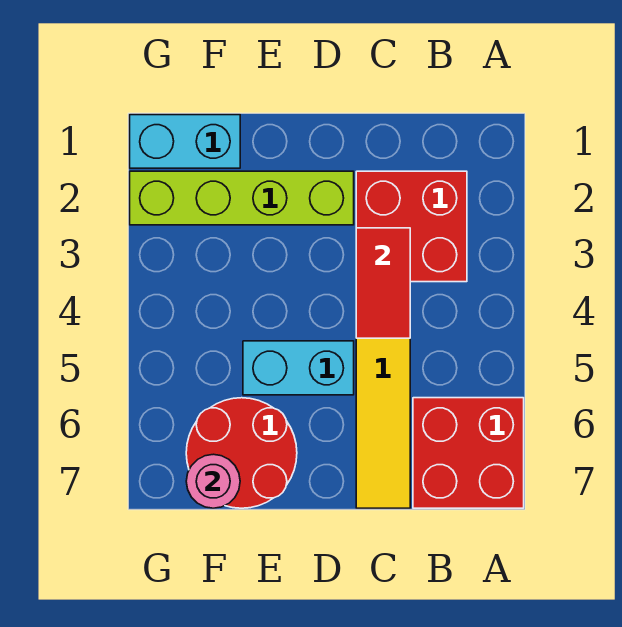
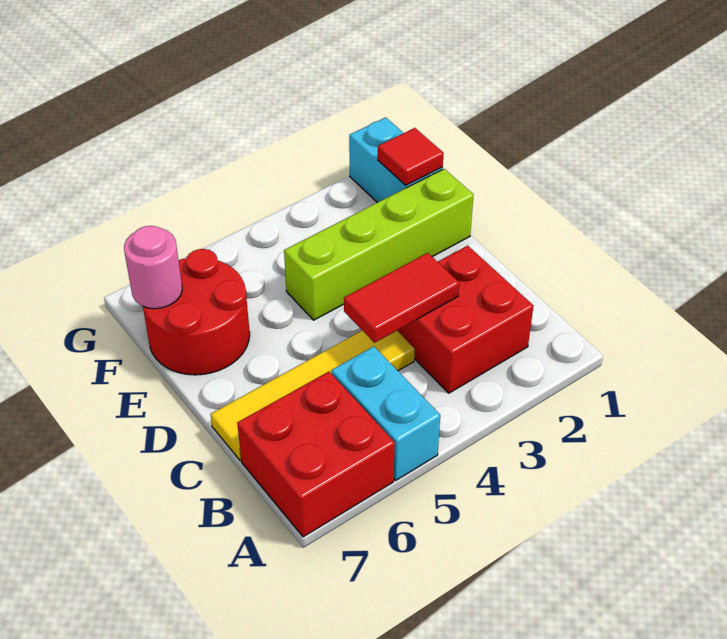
lime brick D2:G2 level 1 -> lime brick E1:E4 level 1
cyan brick D5:E5 level 1 -> cyan brick A5:B5 level 1
none -> red tile F1 level 2

